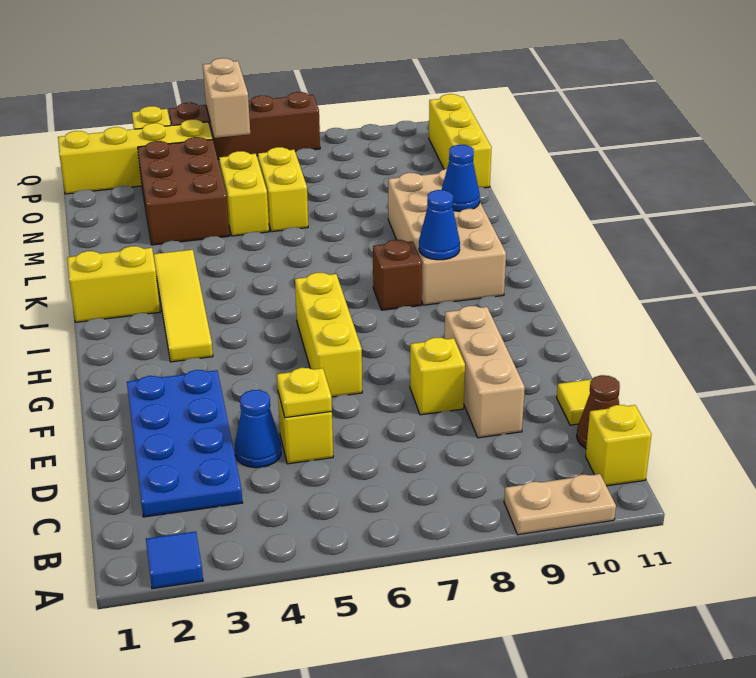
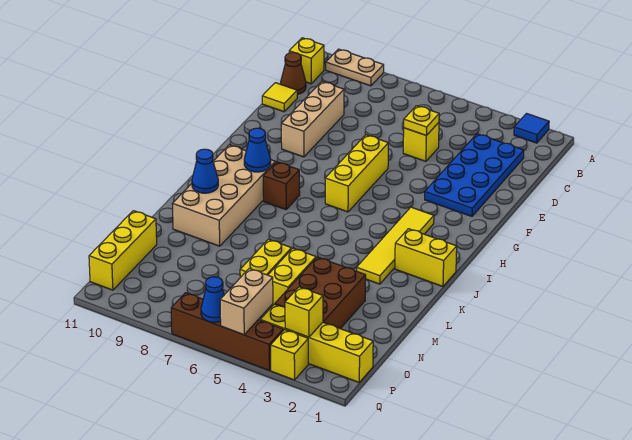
blue cone D4 level 1 -> blue cone Q6 level 2
yellow brick E8 level 1 -> yellow brick P3 level 2

